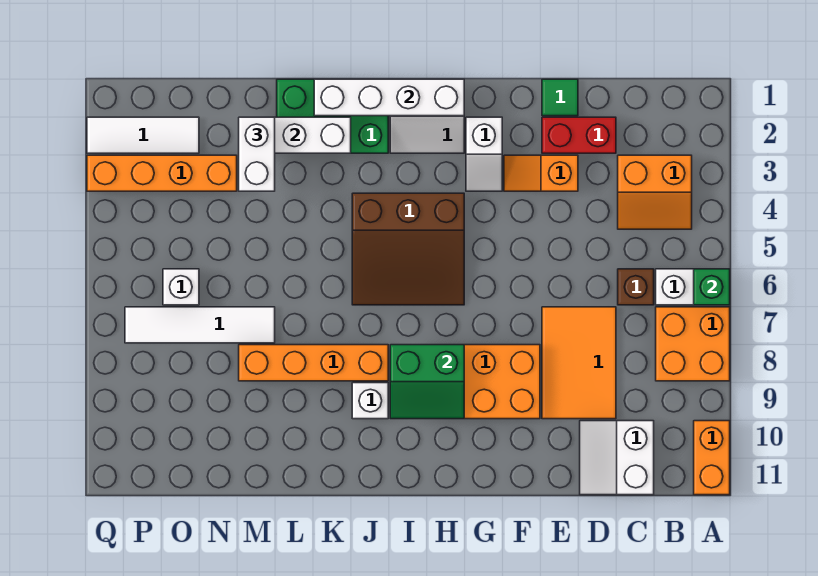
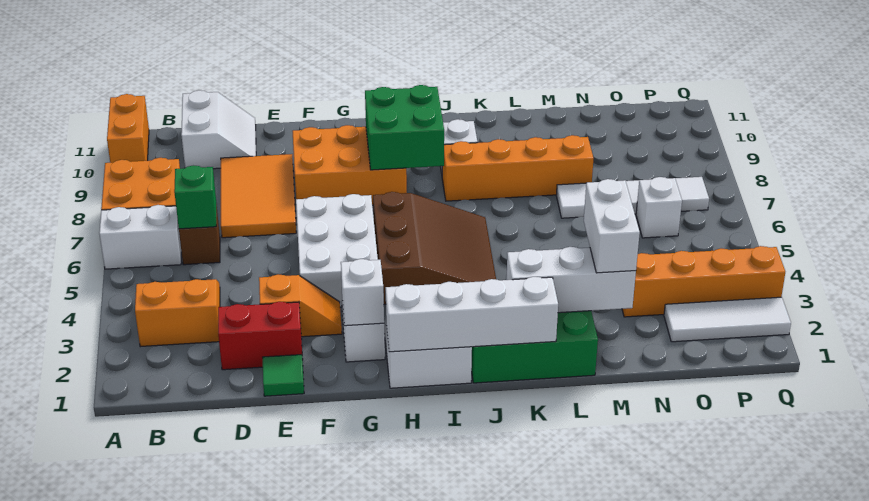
green brick A6 level 2 -> green brick C6 level 2
none -> white brick F4:G6 level 1
none -> white brick G2 level 2
brown slope H4:J6 level 1 top 4 -> brown slope H4:J6 level 1 top H
green slope H8:I9 level 2 top 8 -> green brick H8:I9 level 2

